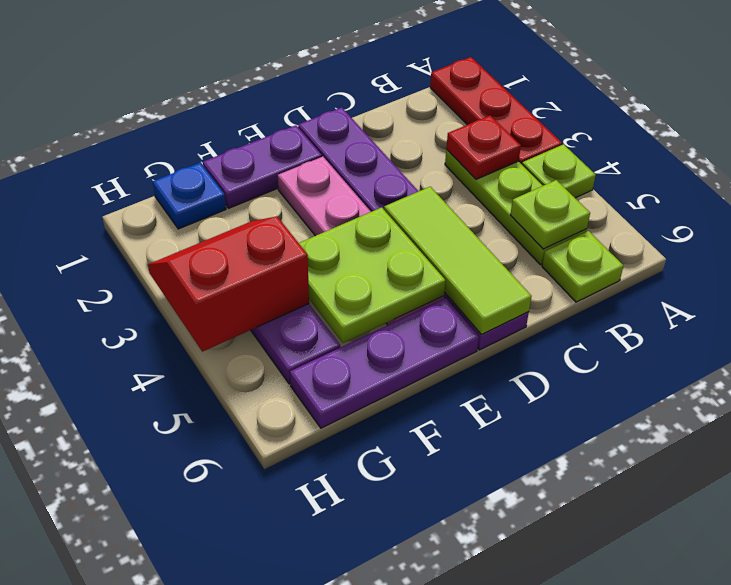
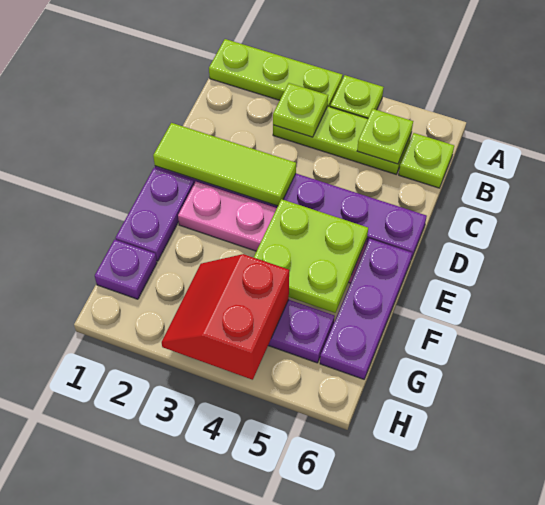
red plate A1:A3 level 1 -> lime plate A1:A3 level 1
red plate B3 level 2 -> lime plate B3 level 2
lime tile D4:D6 level 2 -> lime tile D1:D3 level 2
blue plate G1 level 1 -> purple plate G1 level 1

